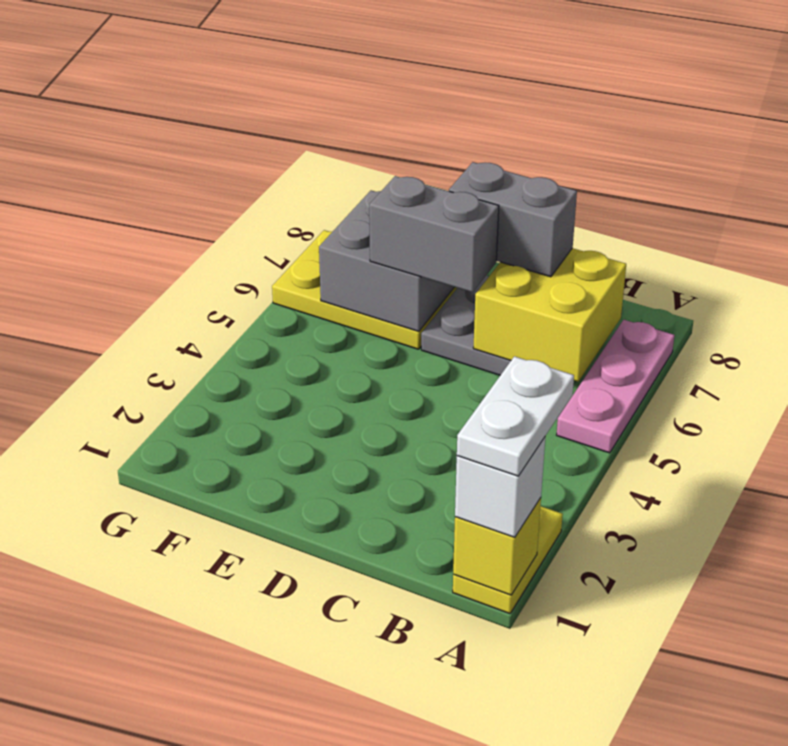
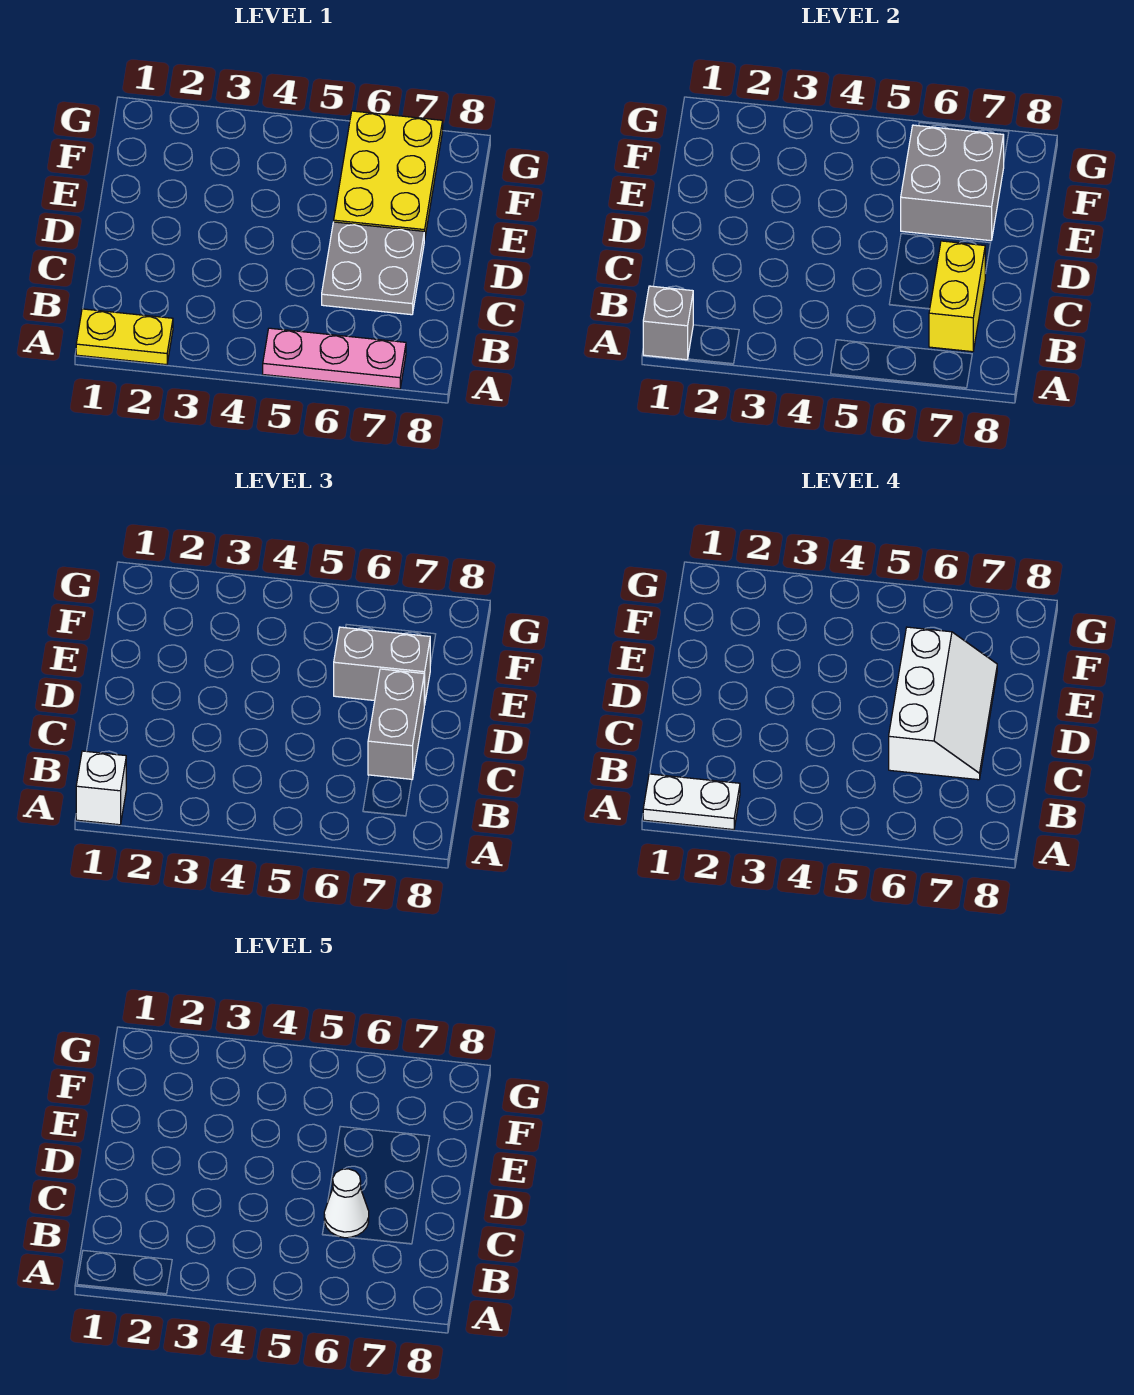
yellow brick A1 level 2 -> grey brick A1 level 2
yellow brick B6:C7 level 2 -> yellow brick B7:C7 level 2
none -> white slope C6:E7 level 4 top 6
none -> white cone C6 level 5
grey brick D6:E6 level 3 -> grey brick E6:E7 level 3

